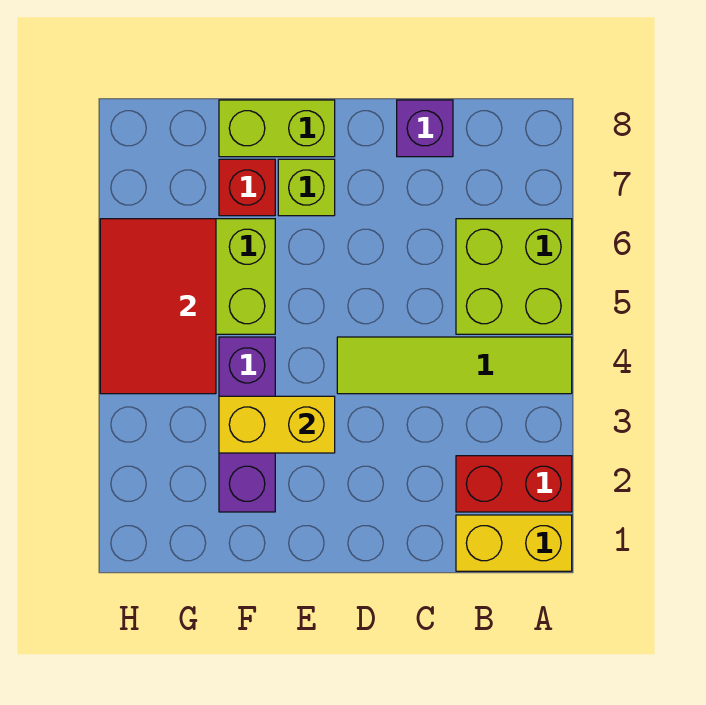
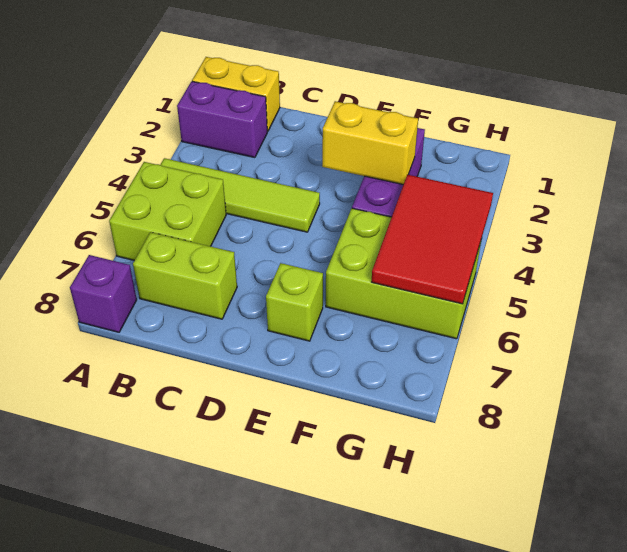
red brick A2:B2 level 1 -> purple brick A2:B2 level 1
purple brick C8 level 1 -> purple brick A8 level 1
lime brick E8:F8 level 1 -> lime brick B7:C7 level 1
red brick F7 level 1 -> none

